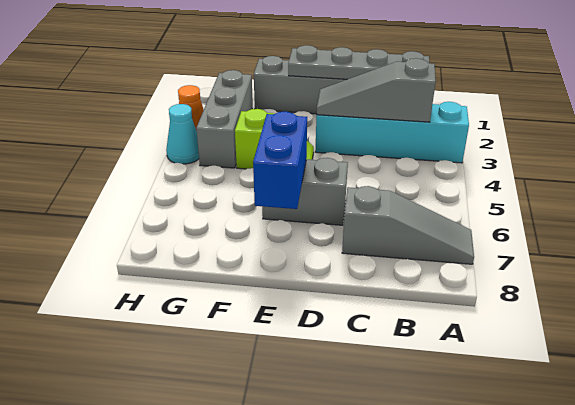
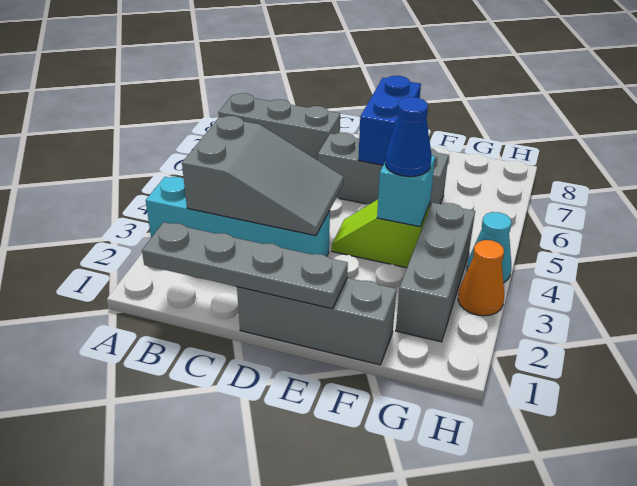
grey slope A7:C7 level 1 top C -> grey brick A7:C7 level 1
grey slope B3:D3 level 2 top B -> grey slope B3:D4 level 2 top B
grey brick D6:E6 level 1 -> grey brick D6:F6 level 1
none -> cyan brick F4 level 2
none -> blue cone F4 level 3

